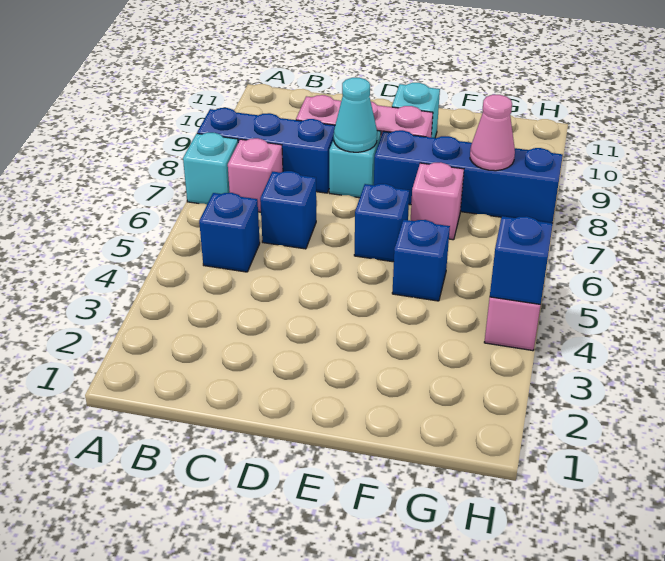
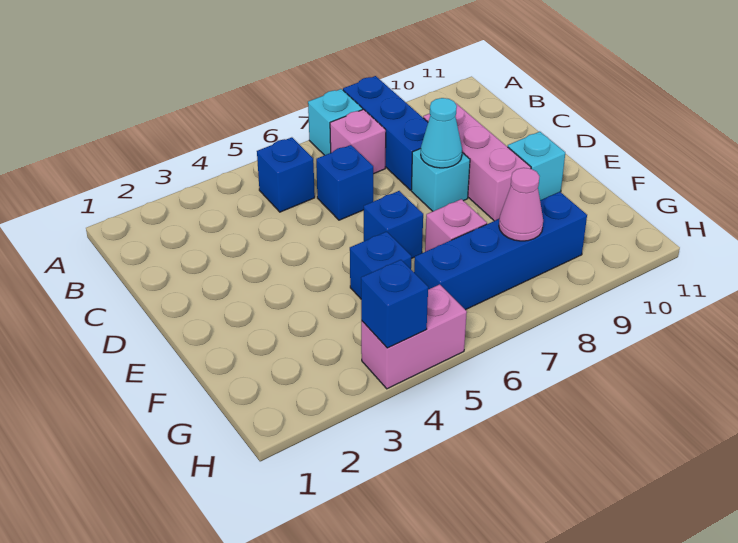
blue brick E8:H8 level 1 -> blue brick G6:G9 level 1

